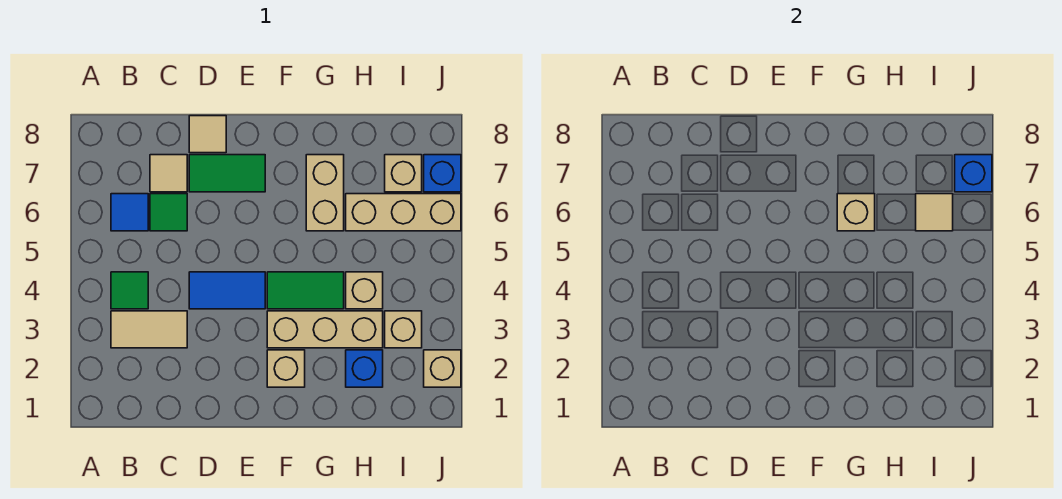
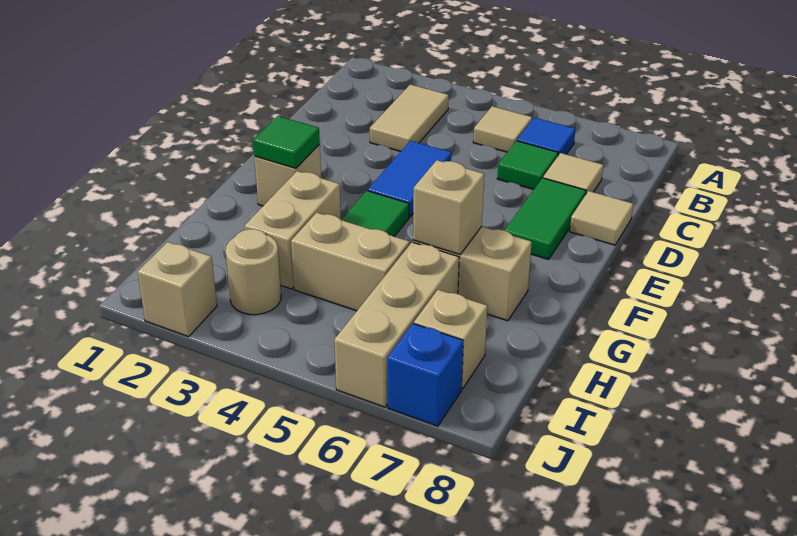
green tile B4 level 1 -> green tile F2 level 2
tan brick F3:H3 level 1 -> tan brick G3:H3 level 1
blue brick H2 level 1 -> none
tan brick H4 level 1 -> tan brick H4:H5 level 1
tan brick I3 level 1 -> tan round brick I3 level 1
tan tile I6 level 2 -> tan tile B5 level 1
blue brick J7 level 2 -> none

